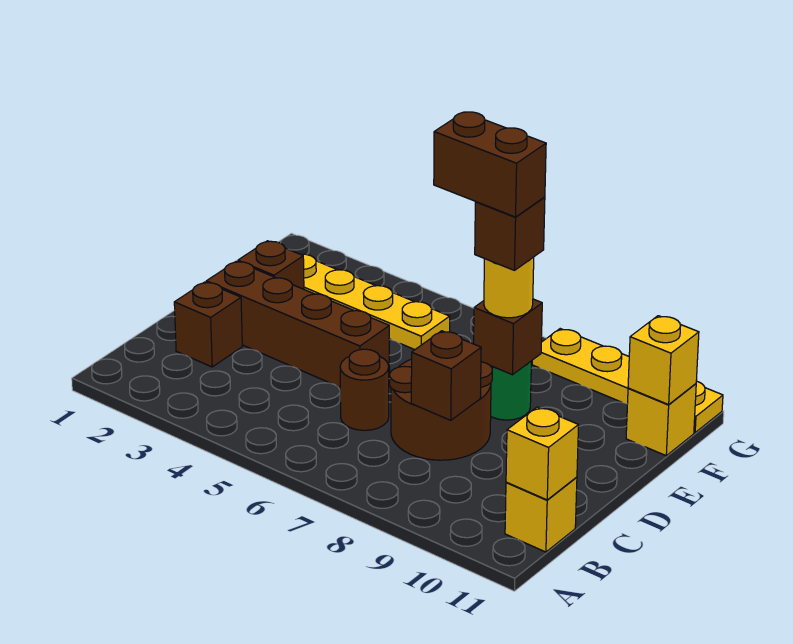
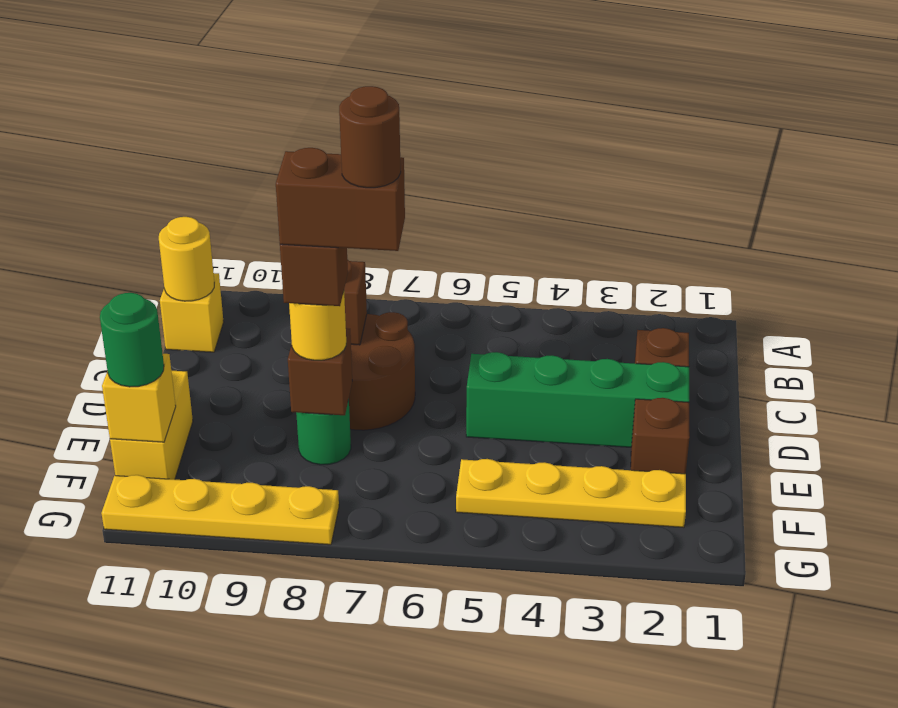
yellow brick B11 level 2 -> yellow round brick B11 level 2
brown round brick C6 level 1 -> brown round brick E7 level 6
brown brick D2:D5 level 1 -> green brick D2:D5 level 1
yellow brick F11 level 1 -> yellow brick E11:F11 level 1
none -> green round brick F11 level 3

